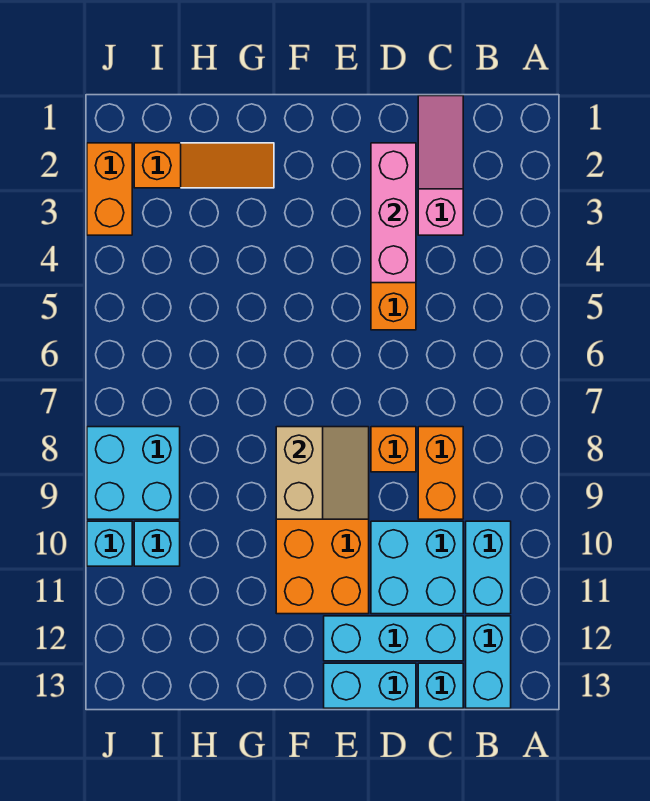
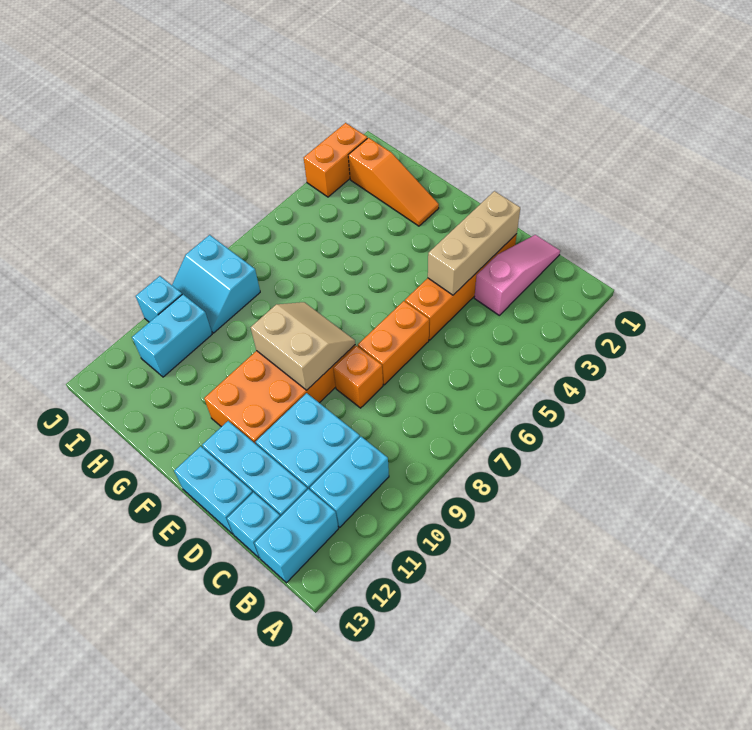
orange brick C8:C9 level 1 -> orange brick D6:D7 level 1
pink brick D2:D4 level 2 -> tan brick D2:D4 level 2
tan slope E8:F9 level 2 top F -> tan slope E8:F9 level 2 top 9
cyan brick I8:J9 level 1 -> cyan slope I8:J9 level 1 top 8
cyan brick I10 level 1 -> cyan brick I10:I11 level 1

